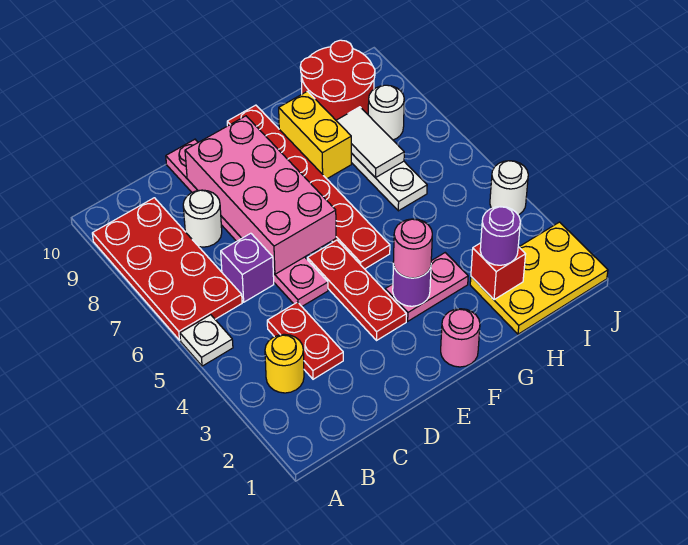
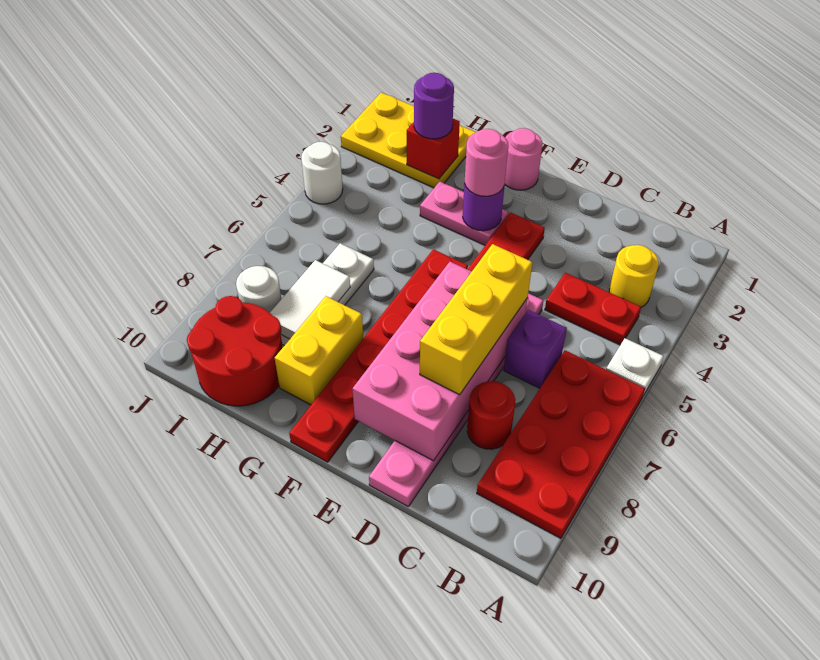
red plate C3:C4 level 1 -> red plate B4:C4 level 1
white round brick C8 level 1 -> red round brick C8 level 1
none -> yellow brick D6:D8 level 3

